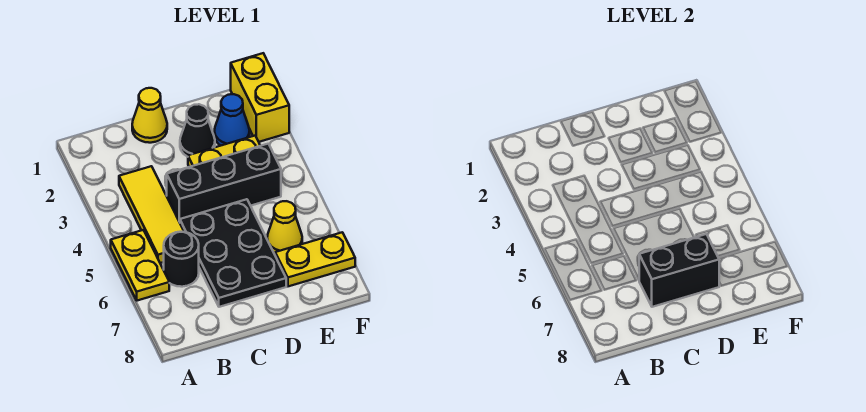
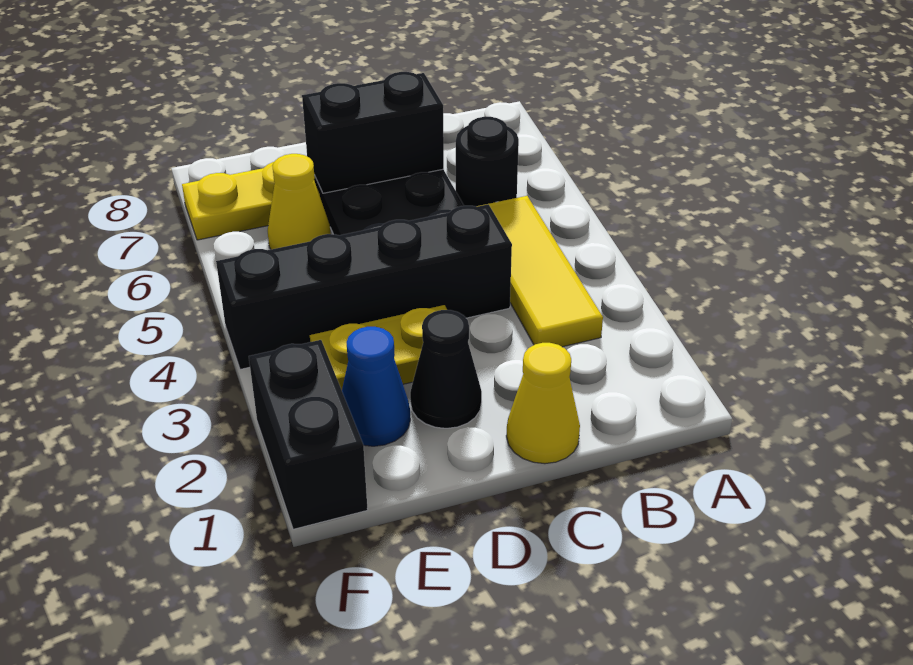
yellow plate A5:A6 level 1 -> none
black brick C4:E4 level 1 -> black brick C4:F4 level 1
yellow brick F1:F2 level 1 -> black brick F1:F2 level 1

